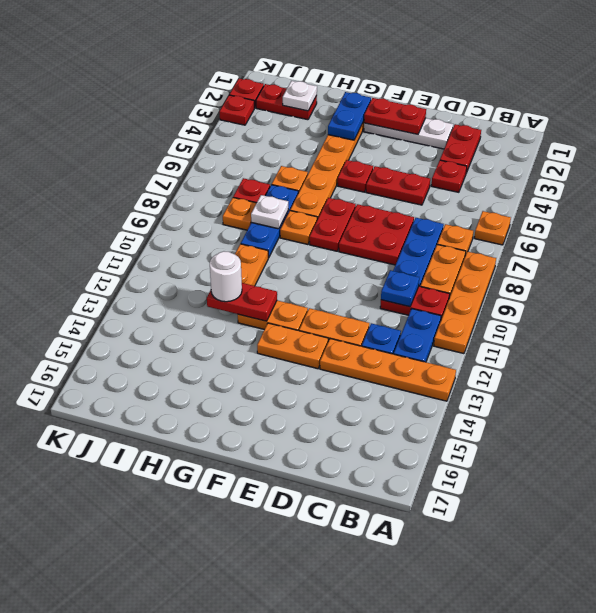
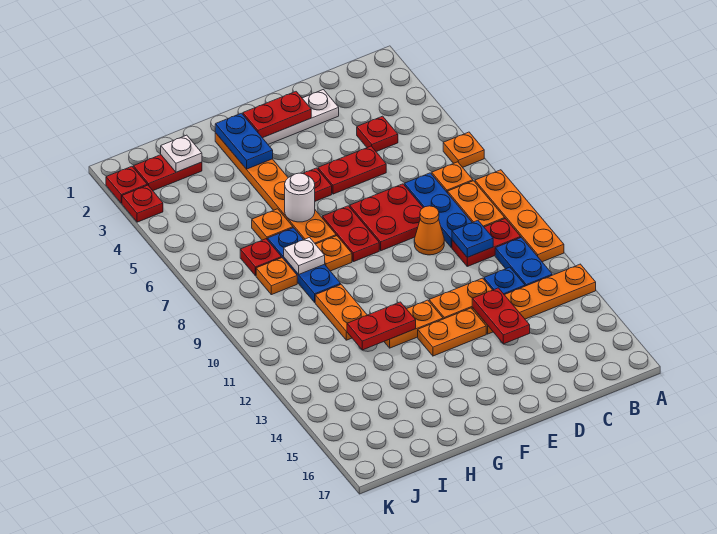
red plate C2:C3 level 1 -> red plate D13:D14 level 2
none -> orange cone D9 level 1
white round brick H12 level 3 -> white round brick G6 level 2

